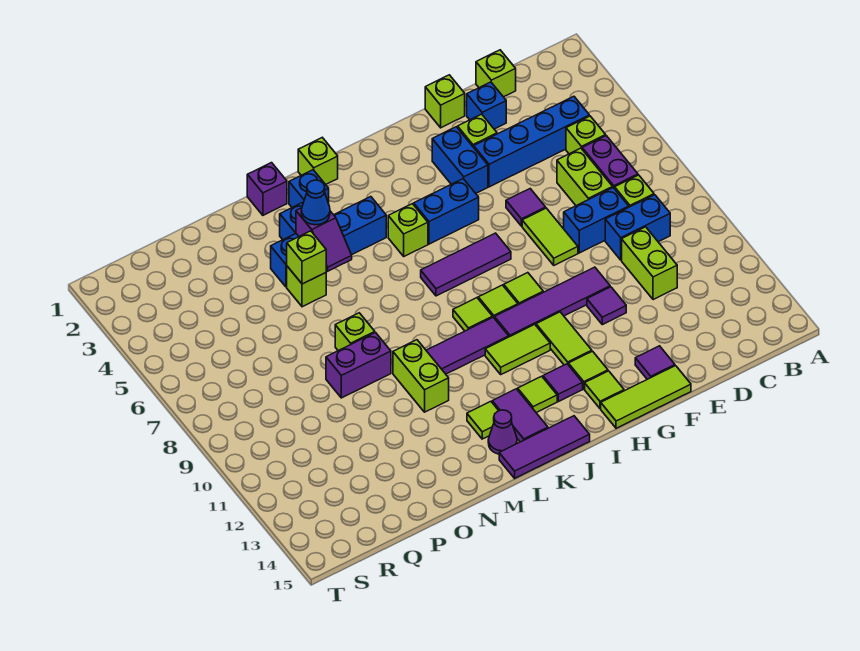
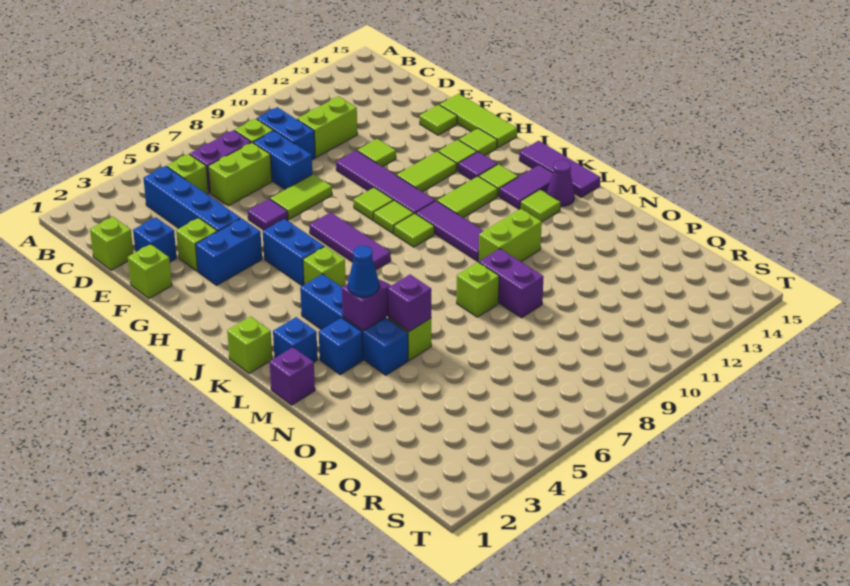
purple tile F11 level 1 -> lime tile F11 level 1
purple tile F14 level 1 -> lime tile F14 level 1
lime tile I11:J11 level 1 -> lime tile J11:J12 level 1
lime brick N5 level 2 -> purple brick N5 level 2

